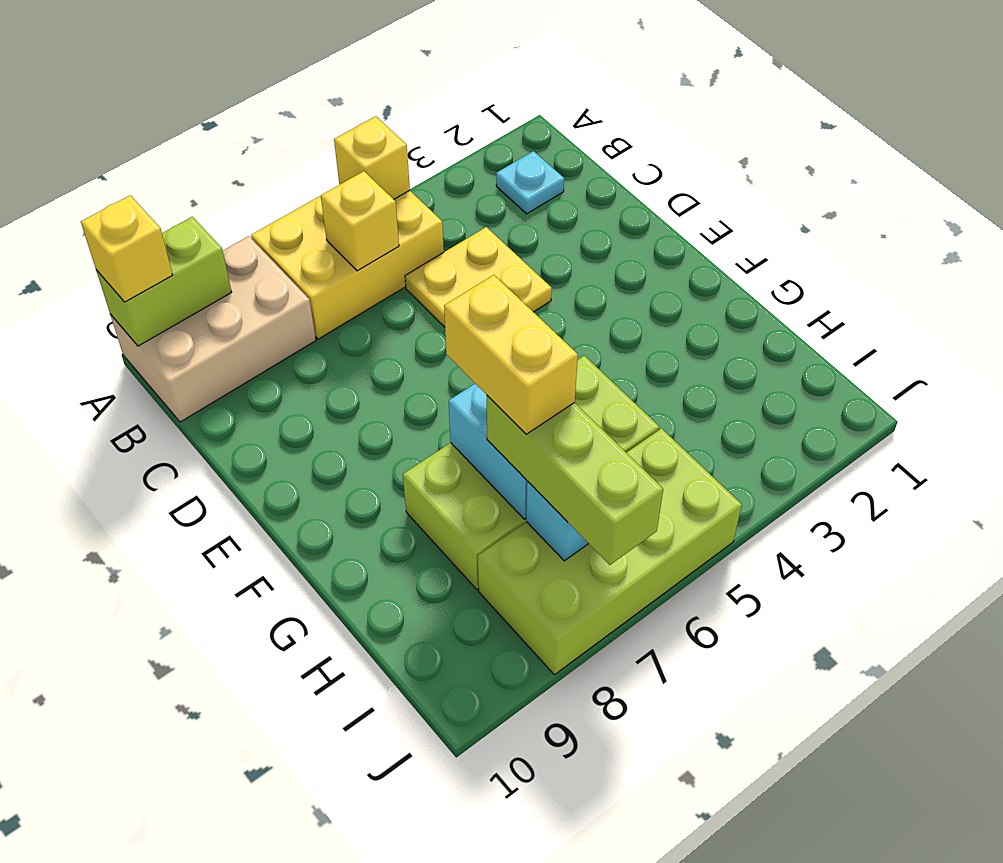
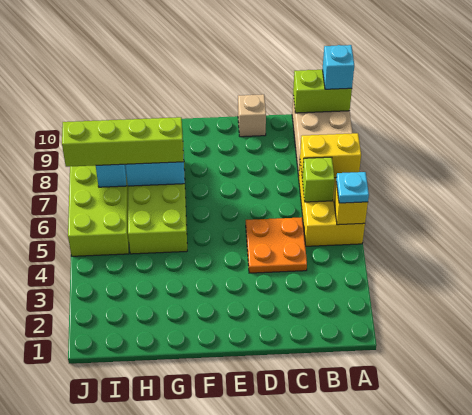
lime brick A9:A10 level 2 -> lime brick A10:B10 level 2
yellow brick A10 level 3 -> cyan brick A10 level 3
cyan plate B2 level 1 -> cyan plate A5 level 3
yellow brick B6 level 2 -> lime brick B6 level 2
yellow plate C4:D5 level 1 -> orange plate C4:D5 level 1
none -> tan brick D10 level 1
yellow brick G7:H7 level 4 -> yellow brick A7:B7 level 2
lime brick H7:J7 level 3 -> lime brick G7:J7 level 3

